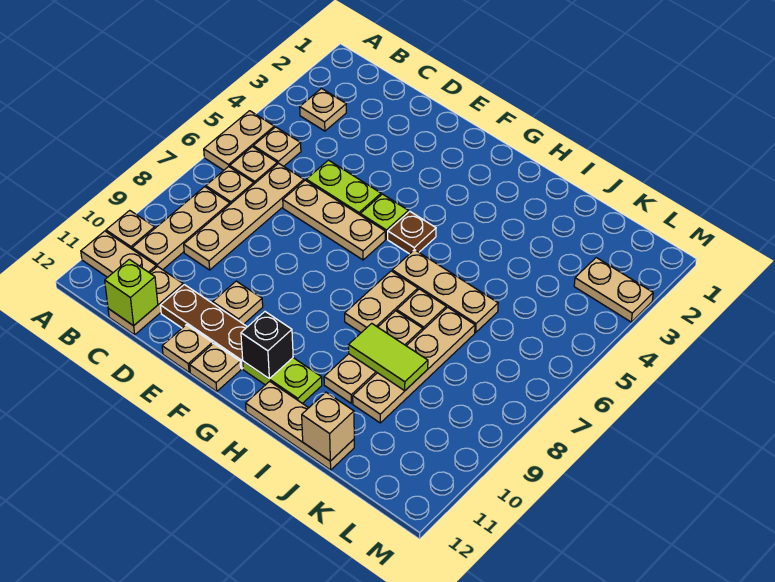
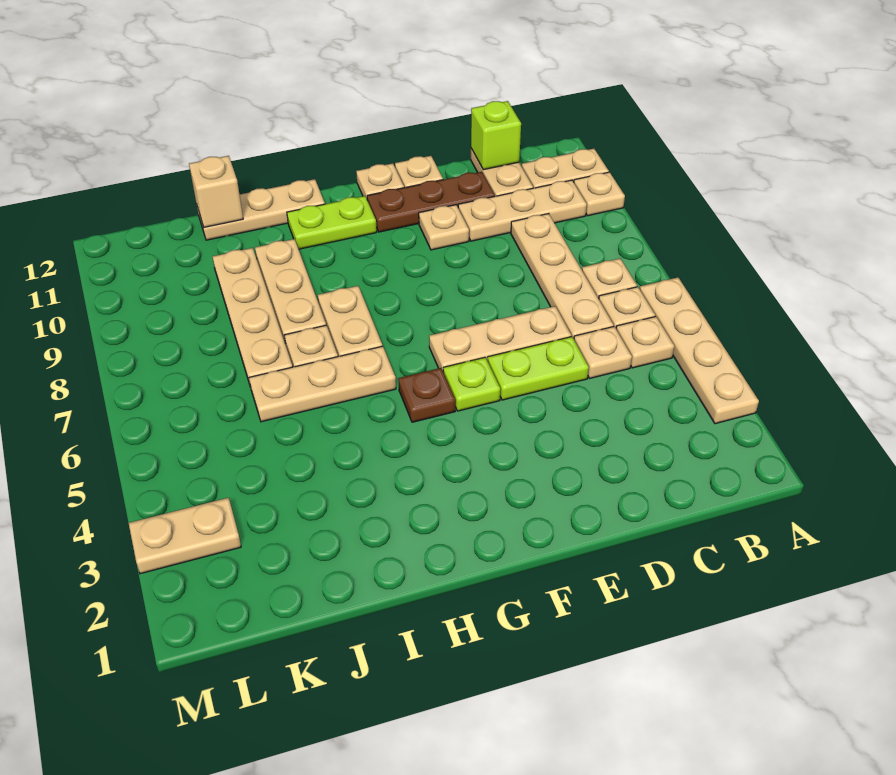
tan plate A5:A6 level 1 -> tan plate A3:A6 level 1
tan plate B3 level 1 -> tan plate C5 level 1
tan plate B8:B10 level 1 -> tan plate B10:D10 level 1
black brick G11 level 2 -> none
lime tile I9:J9 level 2 -> none

